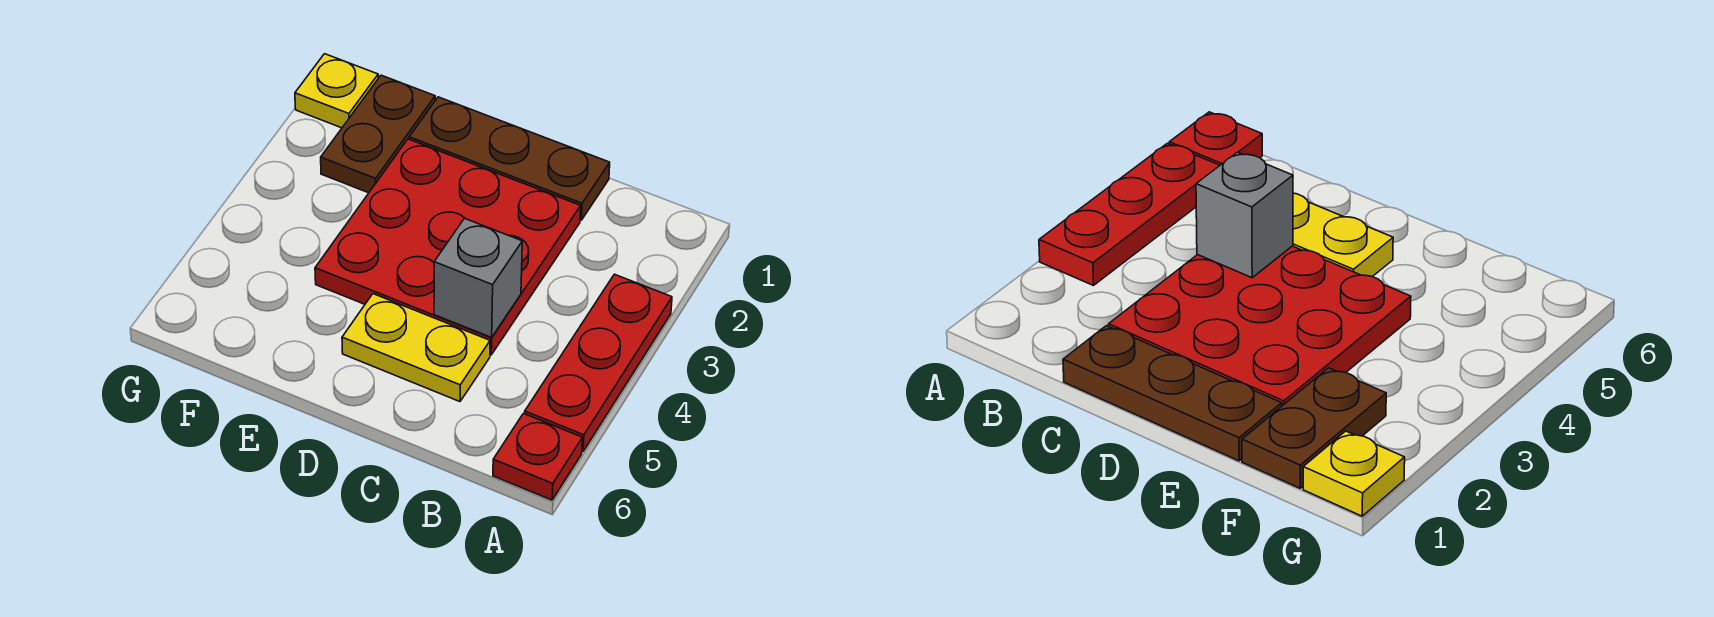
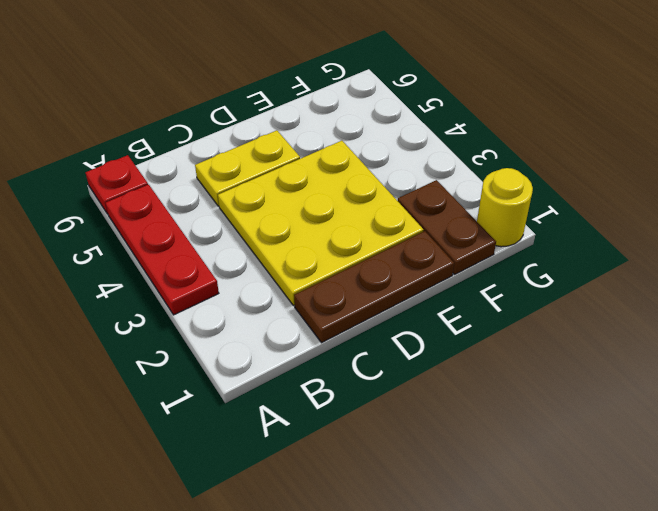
red plate C2:E4 level 1 -> yellow plate C2:E4 level 1
grey brick C4 level 2 -> none
yellow plate G1 level 1 -> yellow round brick G1 level 1

